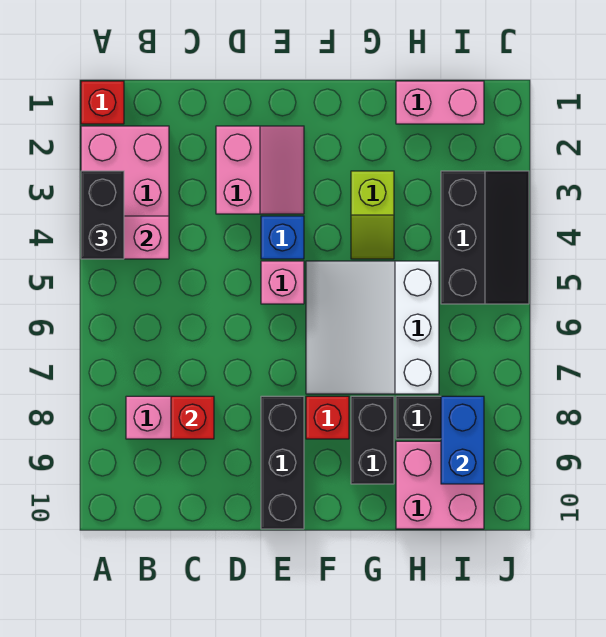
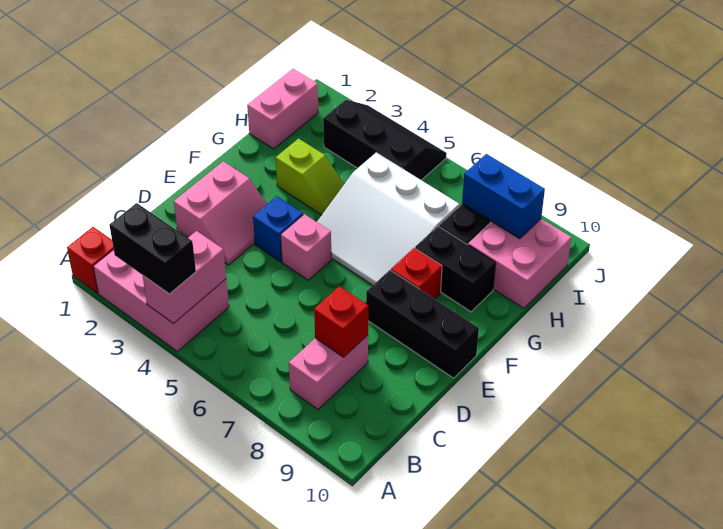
pink slope D2:E3 level 1 top D -> pink slope D2:E3 level 1 top 2

